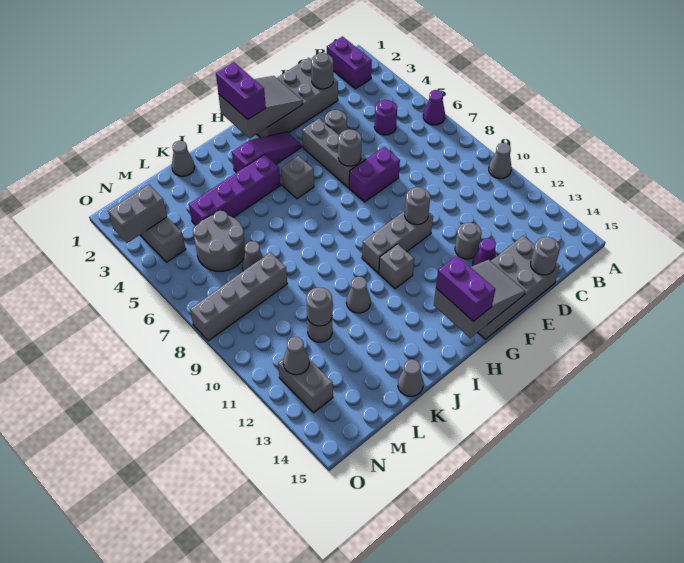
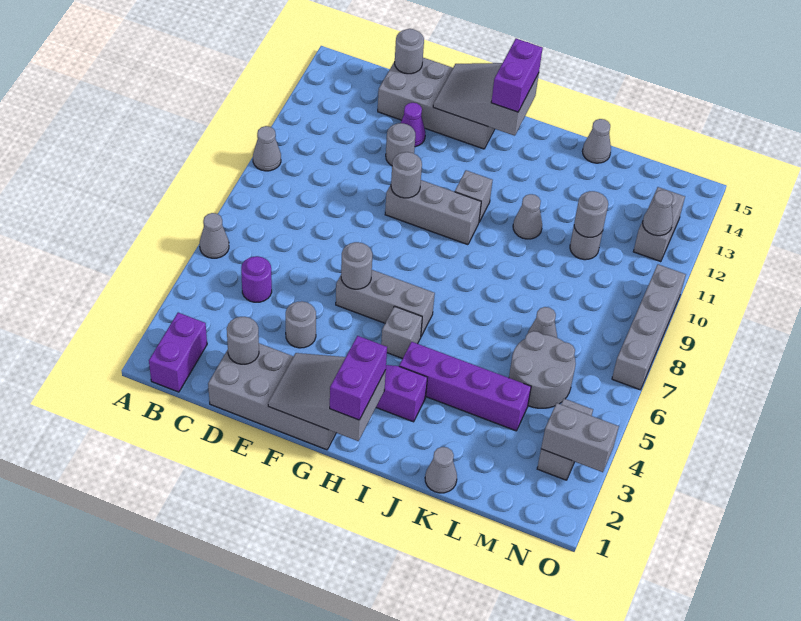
purple cone A6 level 1 -> grey cone A6 level 1
purple brick E7:F7 level 1 -> none
grey brick F4:F6 level 1 -> grey brick F6:H6 level 1
grey brick L8:O8 level 1 -> grey brick O7:O10 level 1

